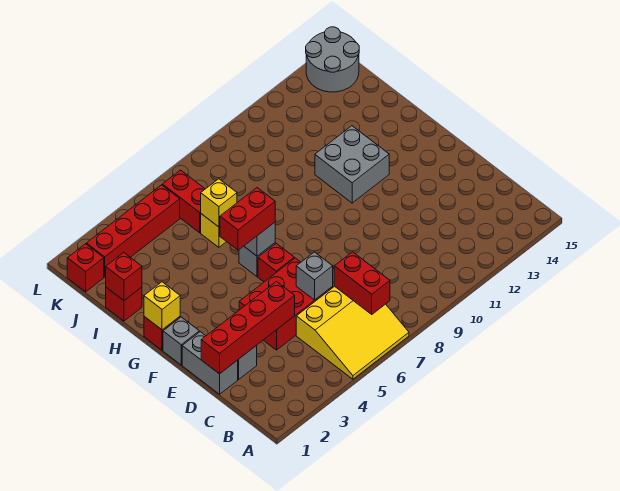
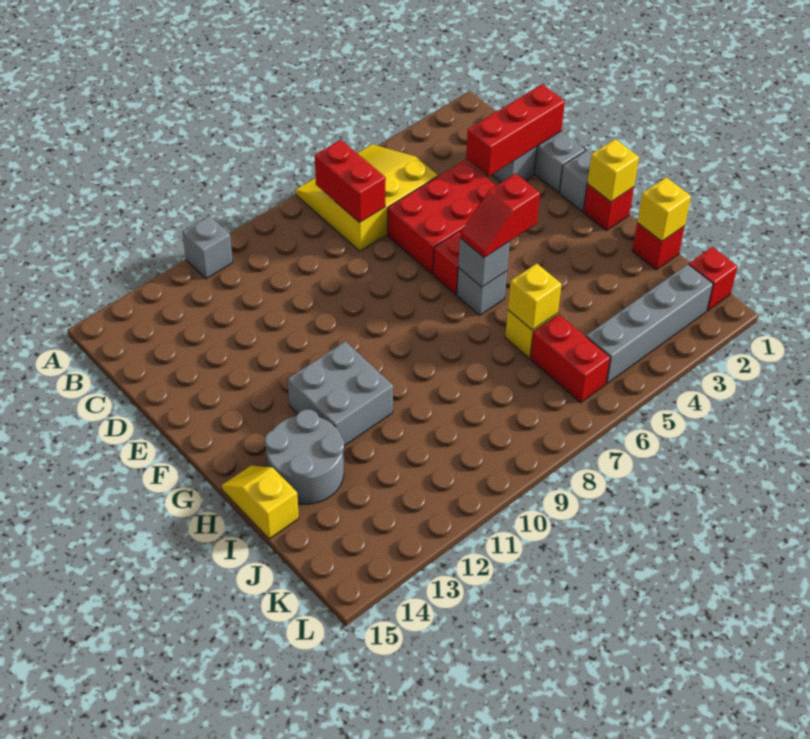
red brick D1:D4 level 2 -> red brick D1:D3 level 2
grey brick D6 level 2 -> grey brick A11 level 1
red brick G5:G6 level 3 -> red slope G5:G6 level 3 top 5
none -> yellow slope H15:I15 level 1 top I
red brick I1 level 2 -> yellow brick I1 level 2
red brick K2:K5 level 1 -> grey brick K2:K5 level 1
grey round brick K14:L15 level 1 -> grey round brick H13:I14 level 1

